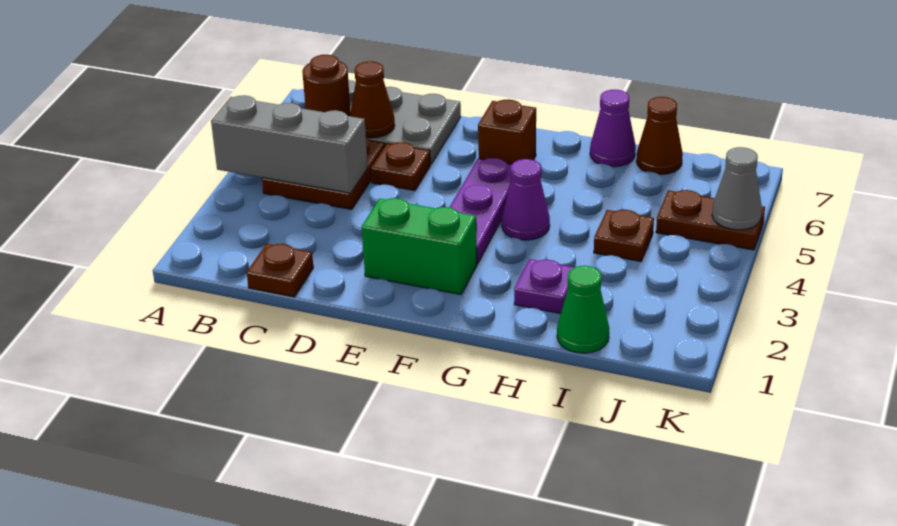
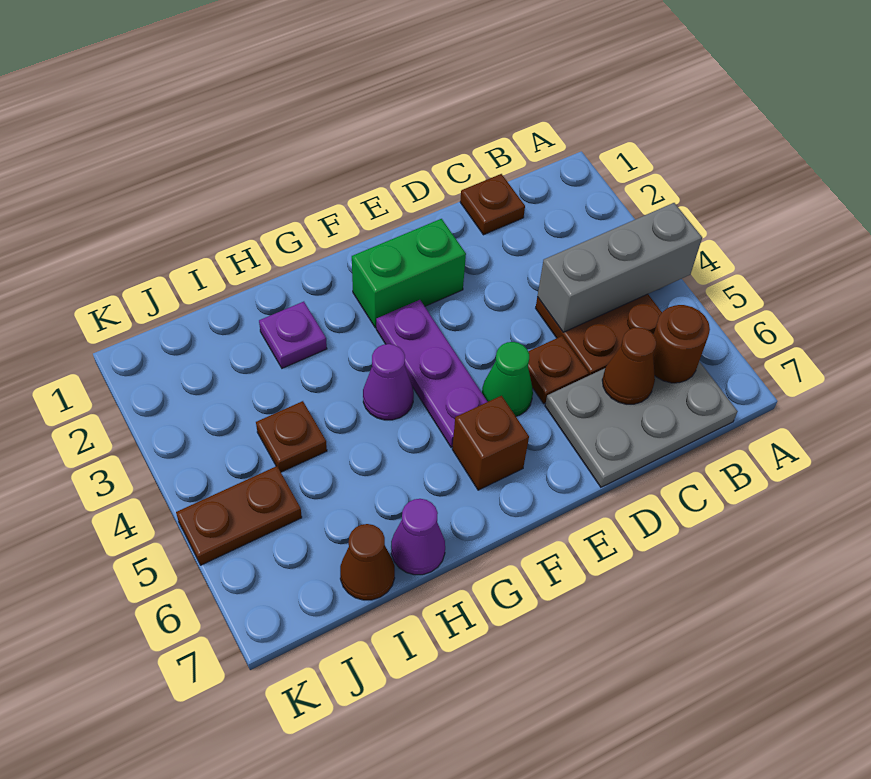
green cone I1 level 1 -> green cone E5 level 1
grey cone K5 level 2 -> none

